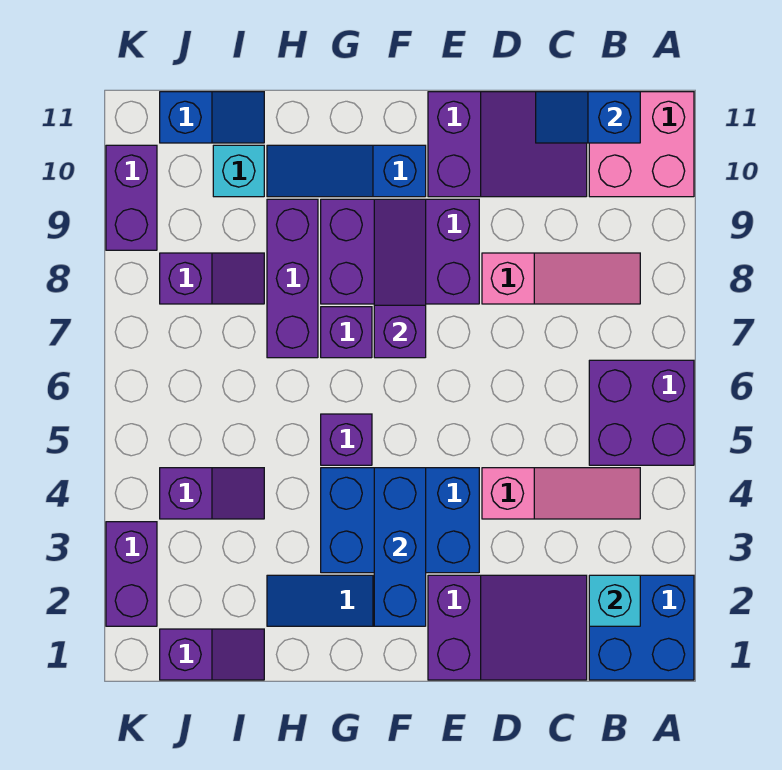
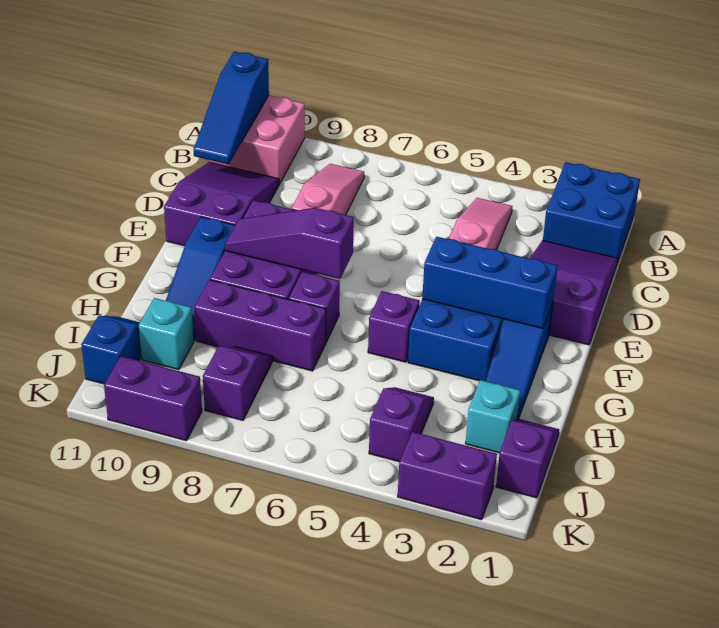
purple brick A5:B6 level 1 -> none
cyan brick B2 level 2 -> cyan brick I2 level 1
blue slope B11:C11 level 2 top B -> blue slope A11:C11 level 2 top A

